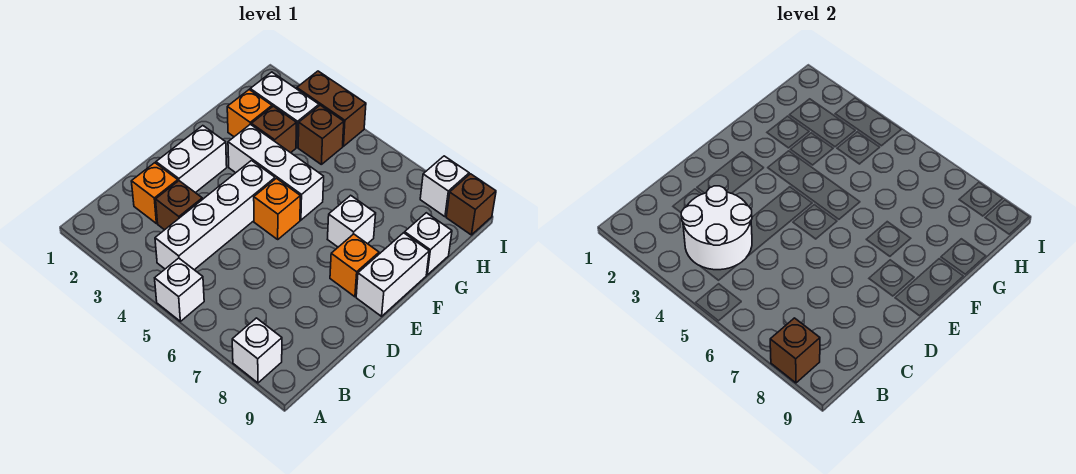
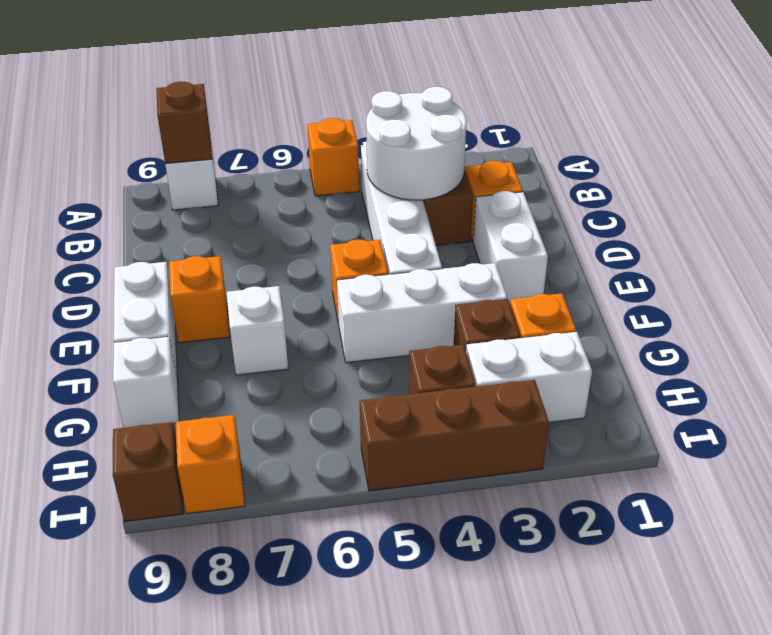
white brick A5 level 1 -> orange brick A5 level 1
brown brick I3:I4 level 1 -> brown brick I3:I5 level 1
white brick I8 level 1 -> orange brick I8 level 1

